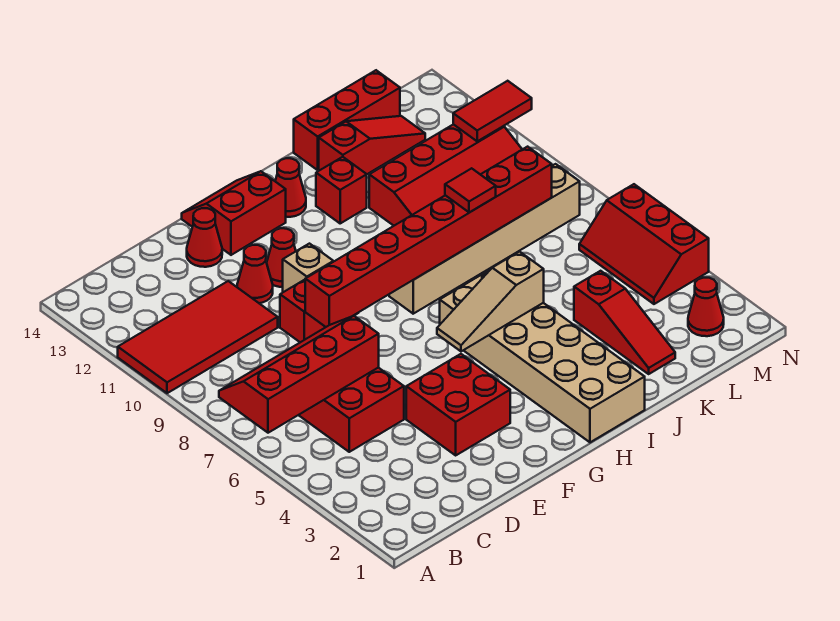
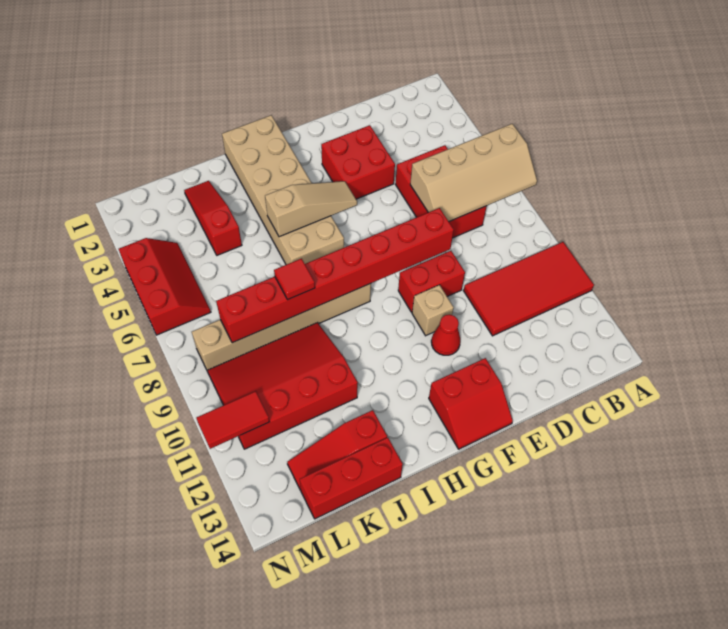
red slope A6:D7 level 2 top 6 -> tan slope A6:D7 level 2 top 6
red cone E11 level 1 -> none
red cone E13 level 1 -> none
red cone H13 level 1 -> none
red brick I12 level 1 -> none
red cone M2 level 1 -> none

